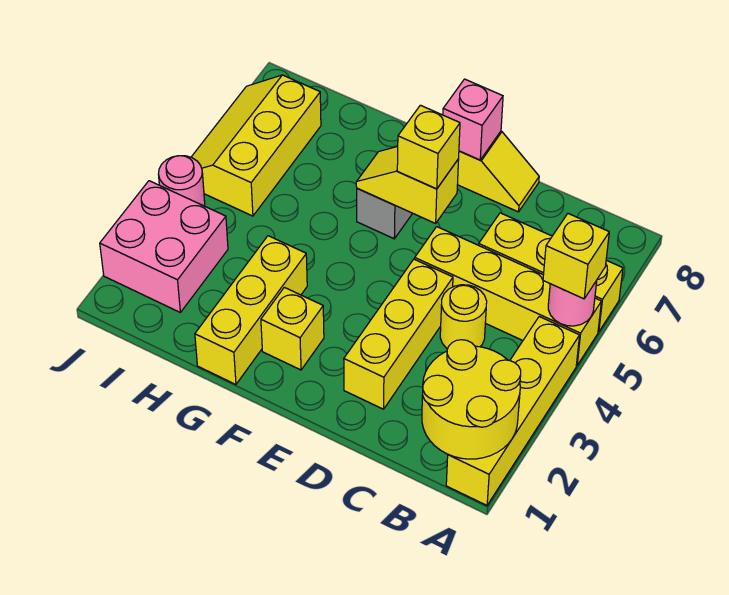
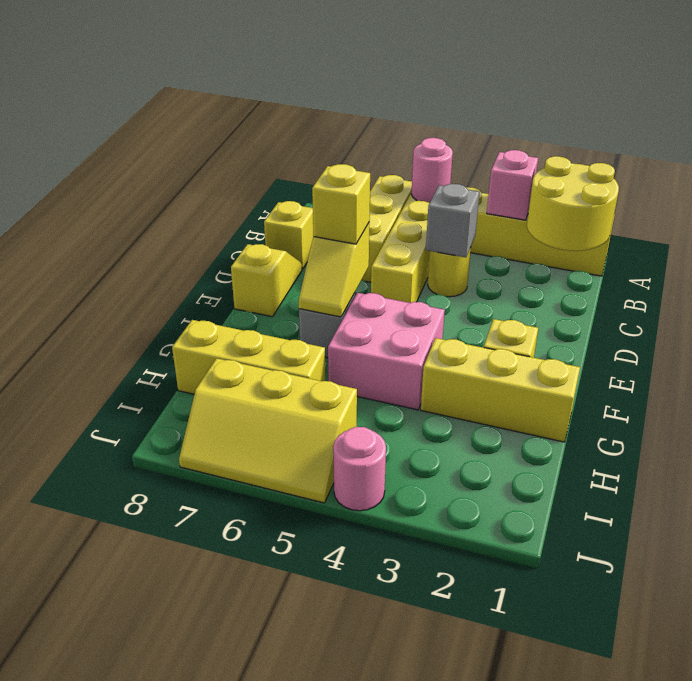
yellow brick A5 level 3 -> yellow brick C8 level 1
none -> grey brick C4 level 2
yellow brick D2:D4 level 1 -> yellow brick H6:H8 level 1
pink brick E8 level 2 -> pink brick A3 level 2
pink brick I2:J3 level 1 -> pink brick F4:G5 level 1

